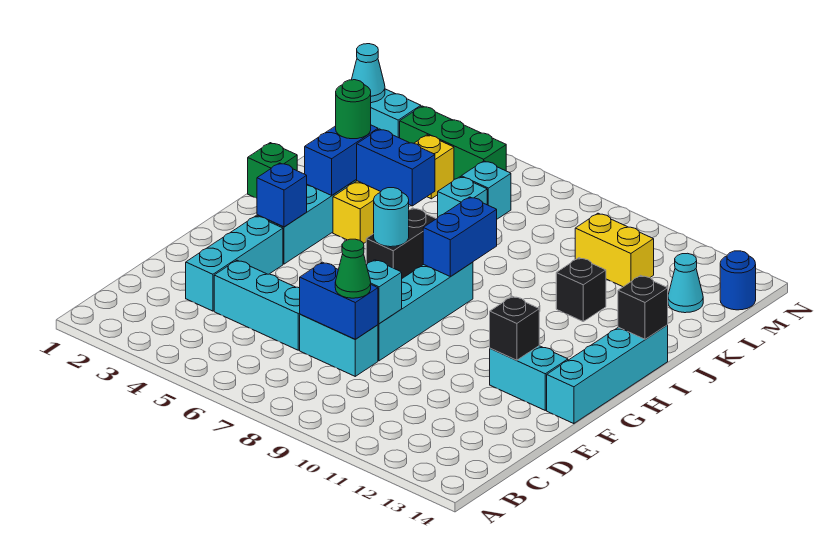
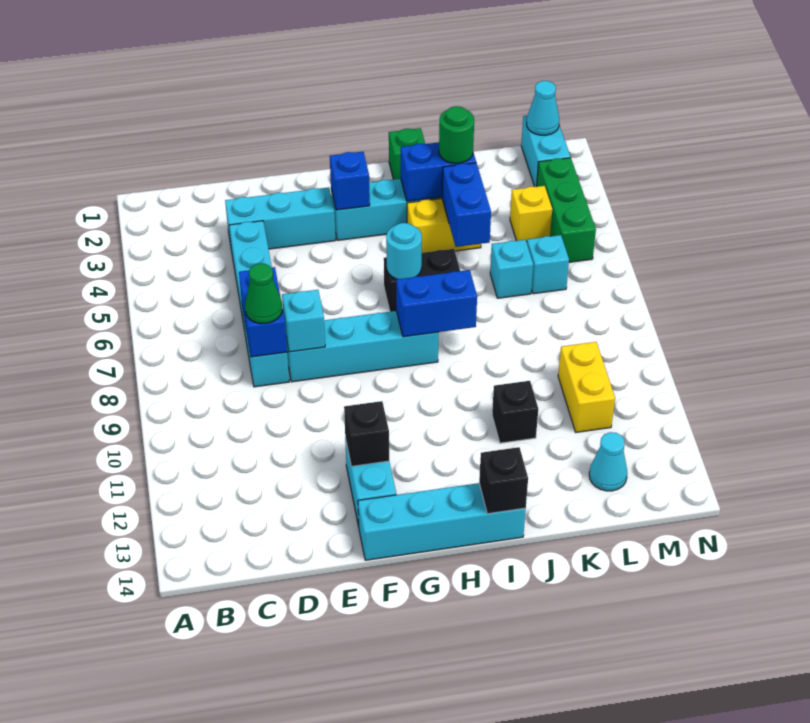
blue round brick M14 level 1 -> none

